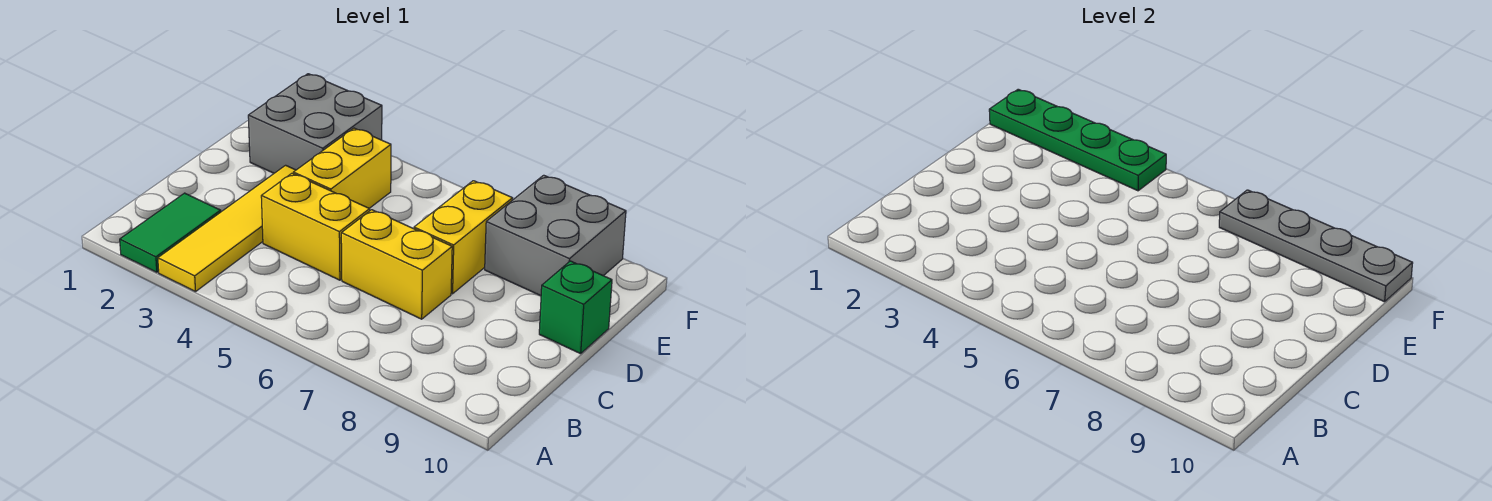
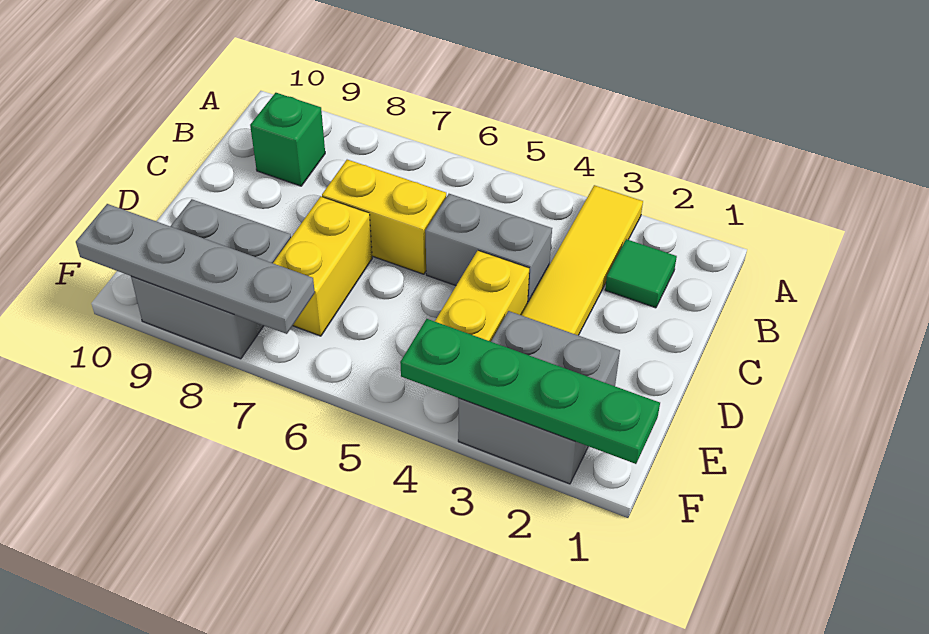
green tile A2:B2 level 1 -> green tile B2 level 1
yellow brick C4:C5 level 1 -> grey brick C4:C5 level 1
green brick D10 level 1 -> green brick B9 level 1

